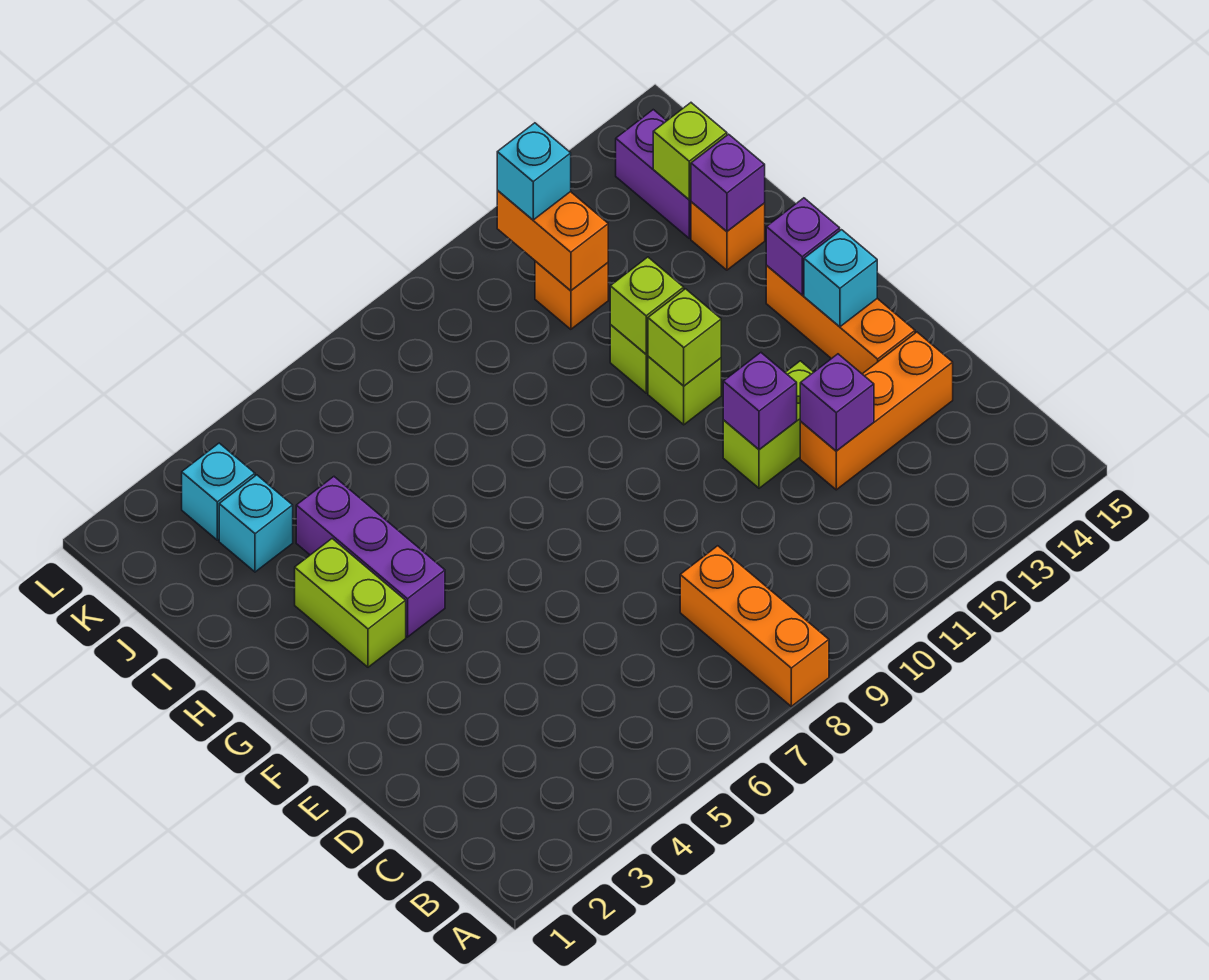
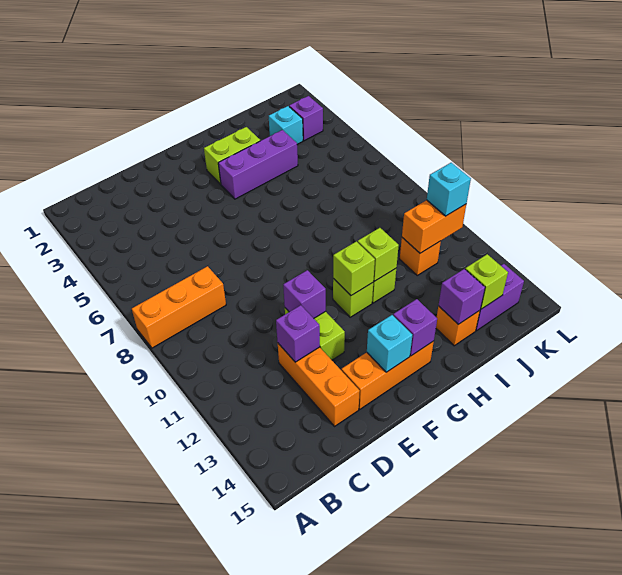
cyan brick K3 level 1 -> purple brick K3 level 1

